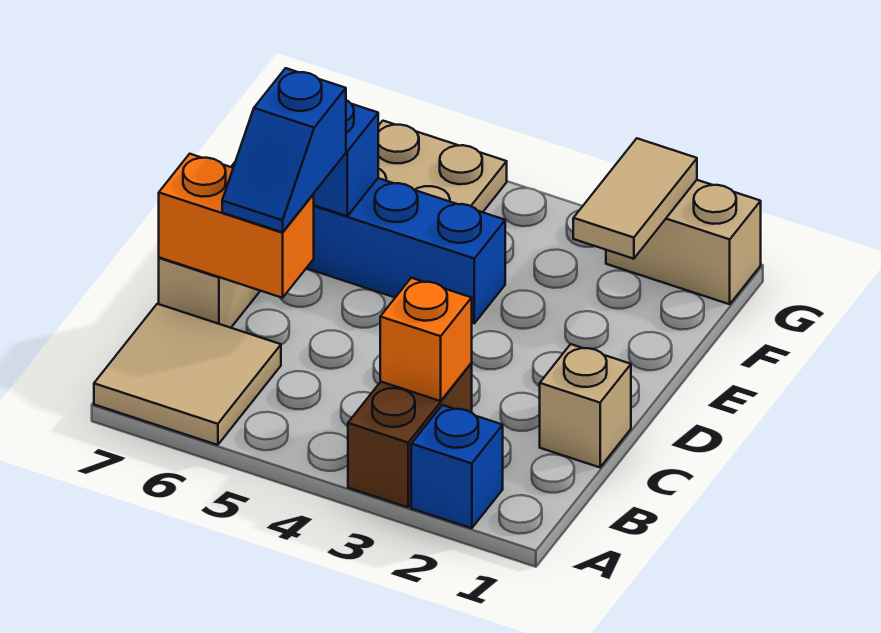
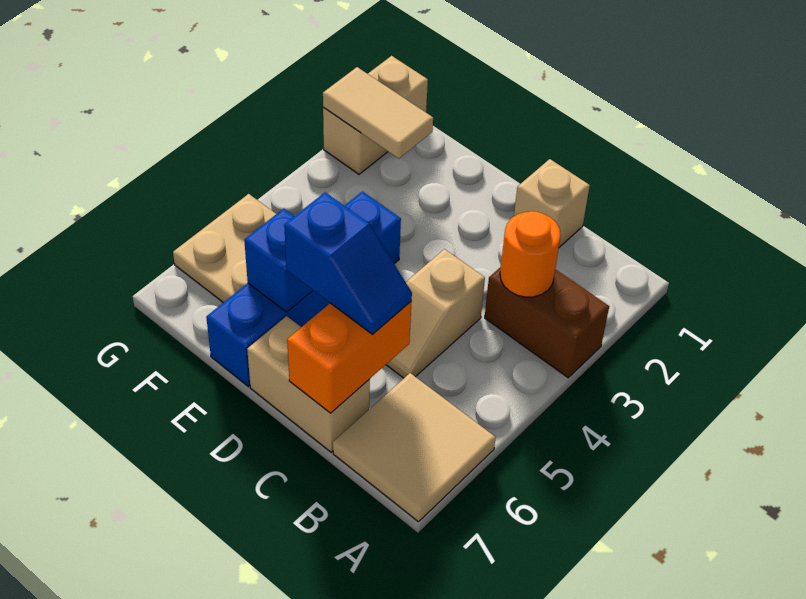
blue brick A2 level 1 -> none
orange brick B3 level 2 -> orange round brick B3 level 2
none -> tan slope C4:C5 level 1 top 4

